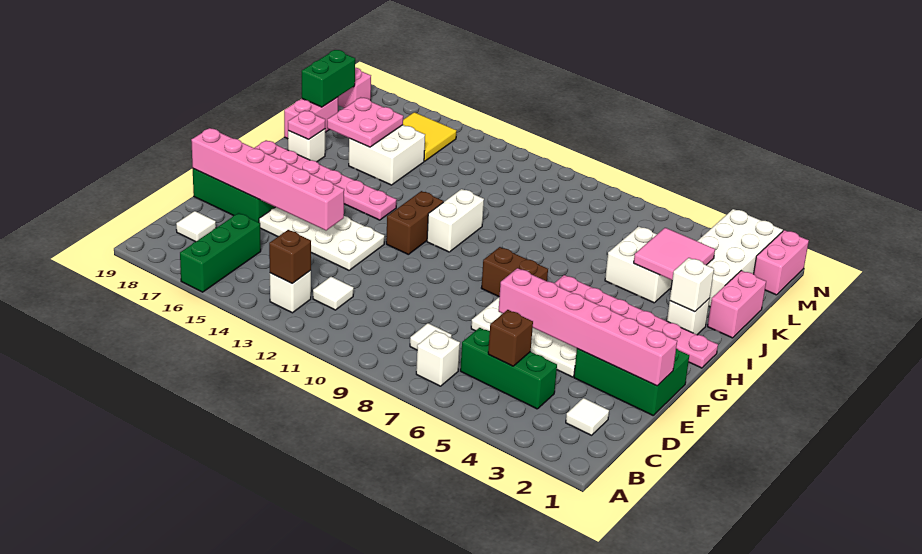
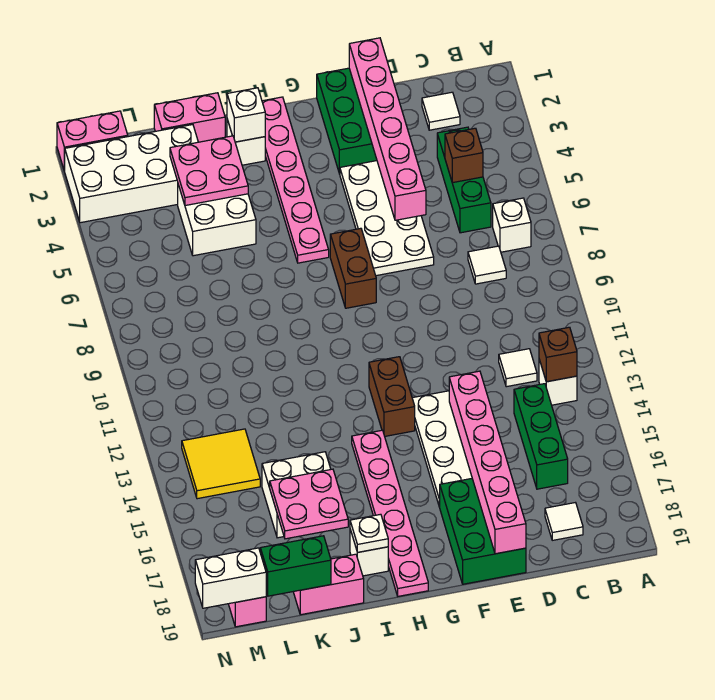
green brick A16:C16 level 1 -> green brick C14:C16 level 1
brown brick G12:H12 level 1 -> brown brick G12:G13 level 1
white brick H11:I11 level 1 -> white brick M19:N19 level 2
pink plate I18 level 2 -> white plate I18 level 2
pink tile J3:K4 level 2 -> pink plate J3:K4 level 2
yellow tile L15:M16 level 1 -> yellow tile L13:M14 level 1

